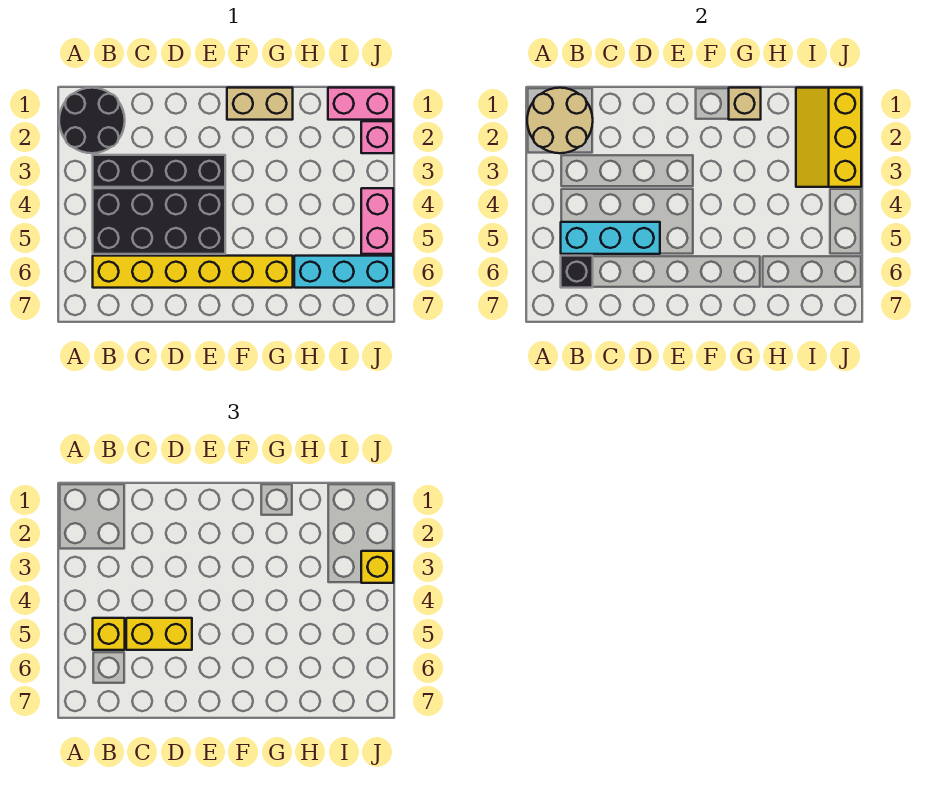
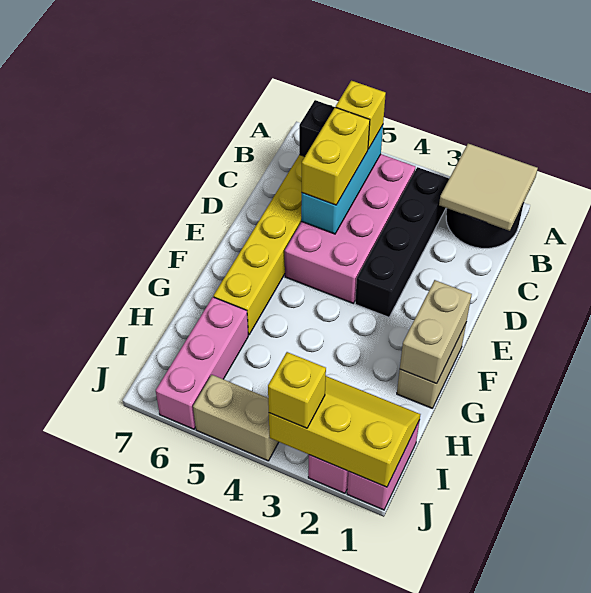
tan round brick A1:B2 level 2 -> tan tile A1:B2 level 2
black brick B4:E5 level 1 -> pink brick B4:E5 level 1
tan brick G1 level 2 -> tan brick F1:G1 level 2
cyan brick H6:J6 level 1 -> pink brick H6:J6 level 1
pink brick J4:J5 level 1 -> tan brick J4:J5 level 1

